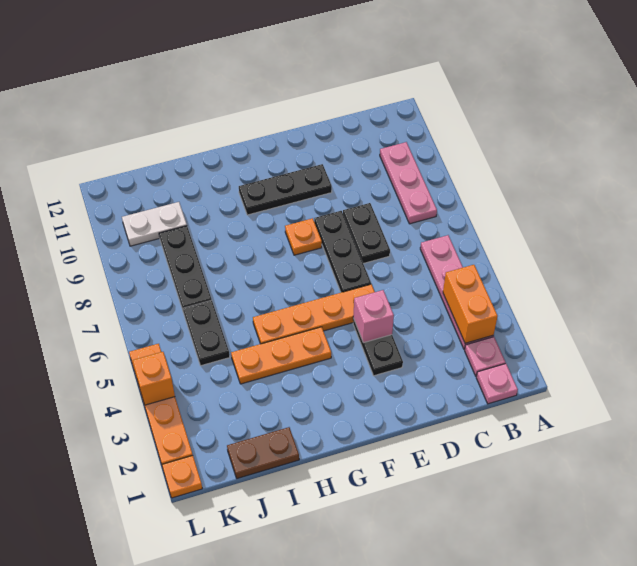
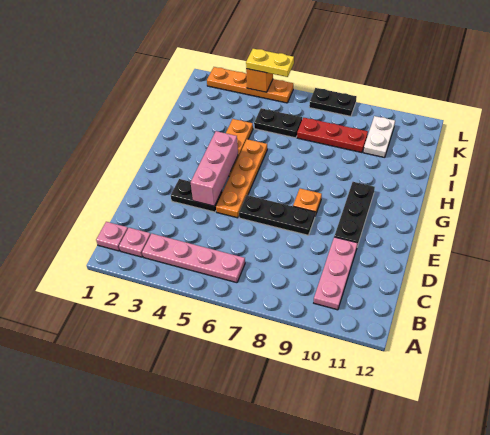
orange brick B3:B4 level 2 -> none
pink plate B8:B10 level 1 -> pink plate B10:D10 level 1
black plate D7:D8 level 1 -> black plate L7:L8 level 1
pink brick E4 level 2 -> pink brick E4:G4 level 2
brown plate I1:J1 level 1 -> none
black plate J7:J9 level 1 -> red plate J7:J9 level 1
orange plate L1 level 1 -> none
none -> yellow plate L4:L5 level 3

